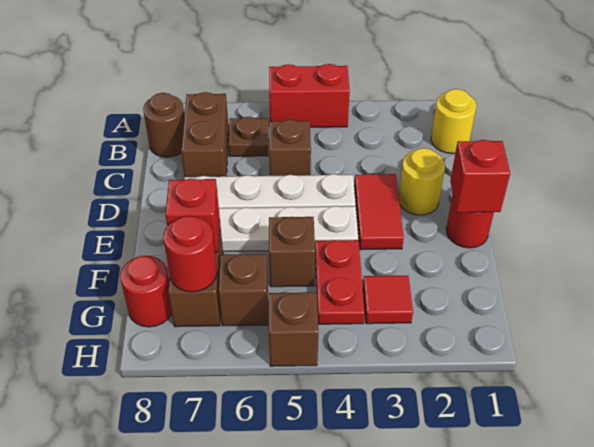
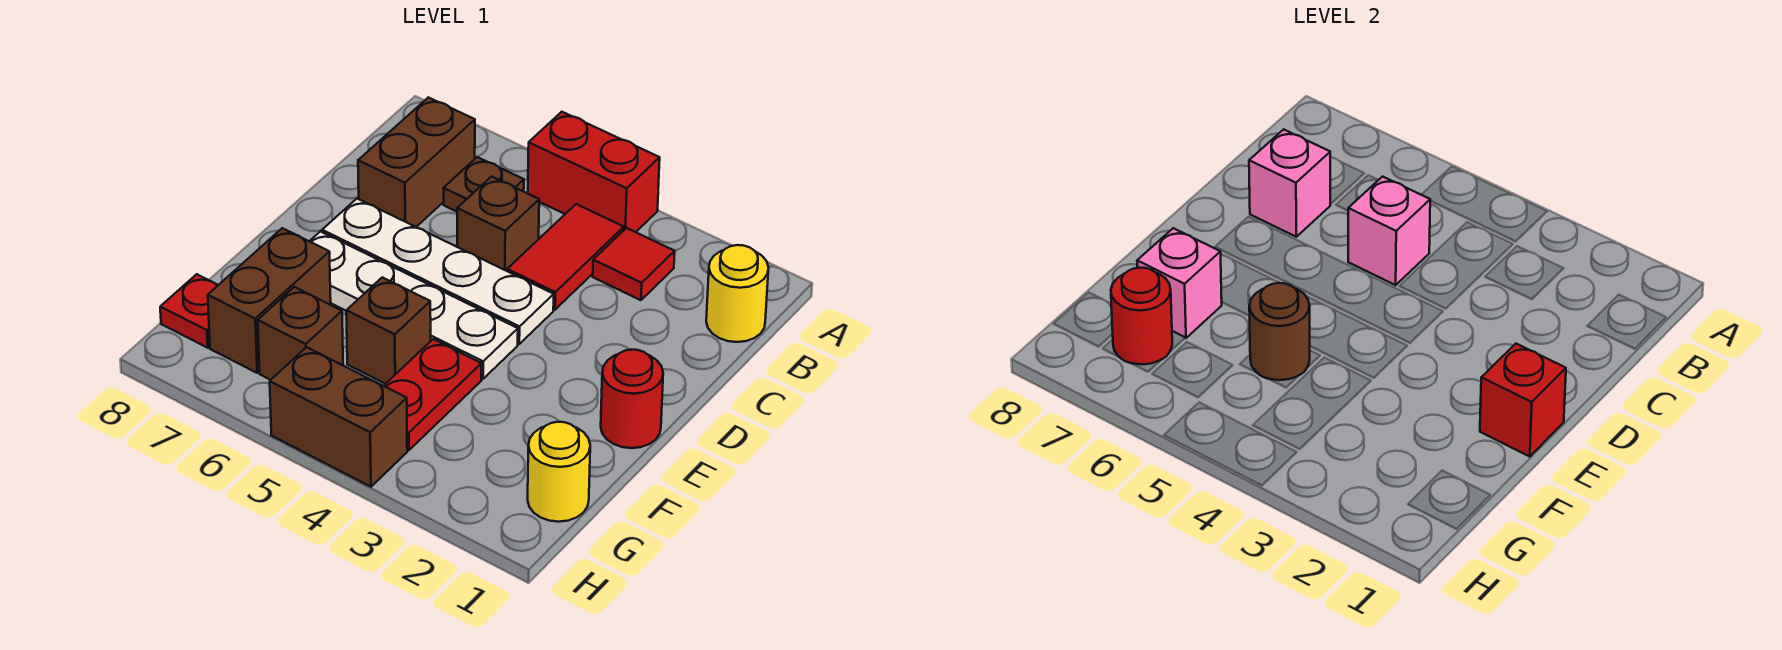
brown round brick B8 level 1 -> brown round brick F5 level 2
none -> pink brick C5 level 2
none -> pink brick C7 level 2
yellow round brick D2 level 1 -> yellow round brick G1 level 1
red tile D3:E3 level 1 -> red tile B4:C4 level 1
red brick F7 level 2 -> pink brick F7 level 2
red tile G3 level 1 -> red tile B3 level 1
red round brick G8 level 1 -> red plate G8 level 1
brown brick H5 level 1 -> brown brick H4:H5 level 1

